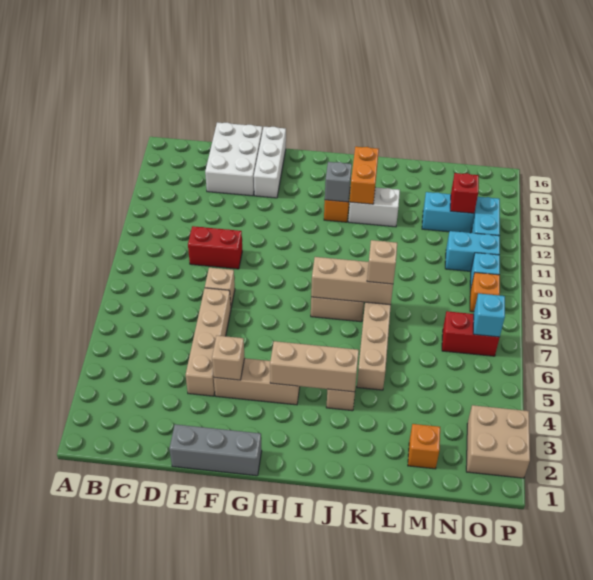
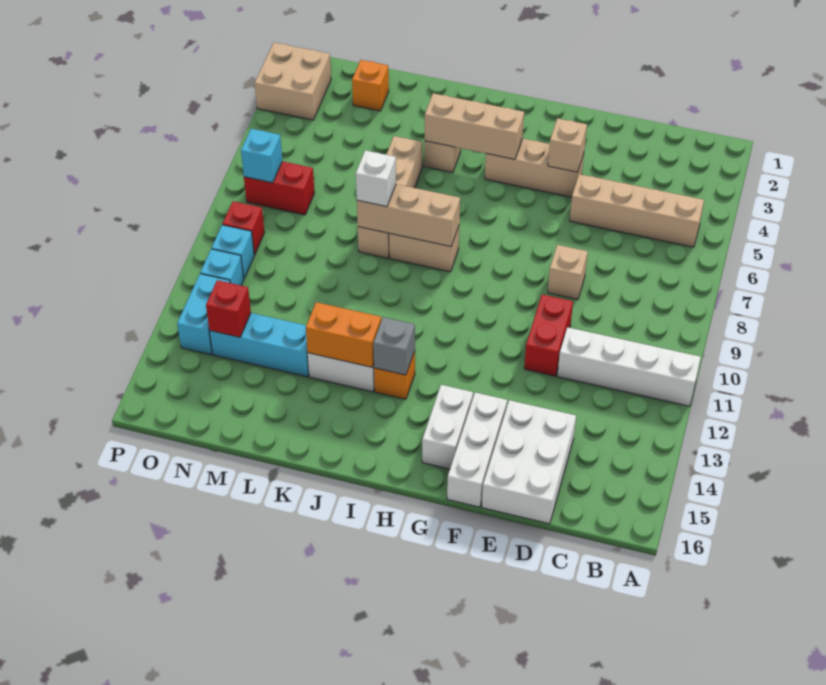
none -> white brick A11:D11 level 1
red brick D10:E10 level 1 -> red brick E10:E11 level 1
grey brick E1:G1 level 1 -> none
tan brick E4:E7 level 1 -> tan brick B5:E5 level 1
none -> white brick G14:G15 level 1
orange brick J13:J14 level 2 -> orange brick J13:K13 level 2
tan brick K8 level 3 -> white brick K8 level 3
cyan brick M13:N13 level 1 -> cyan brick L13:N13 level 1
cyan brick N11:O11 level 1 -> cyan brick O11 level 1
orange brick O9 level 1 -> red brick O9 level 1

